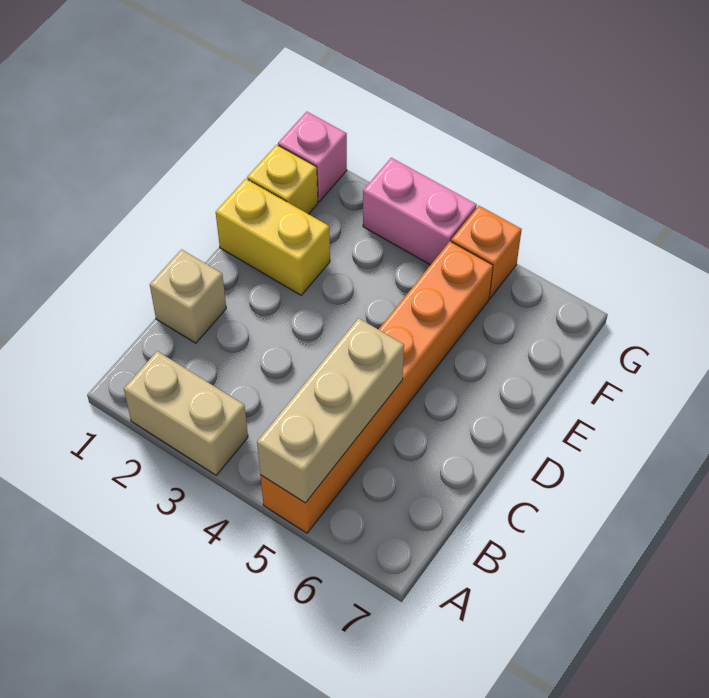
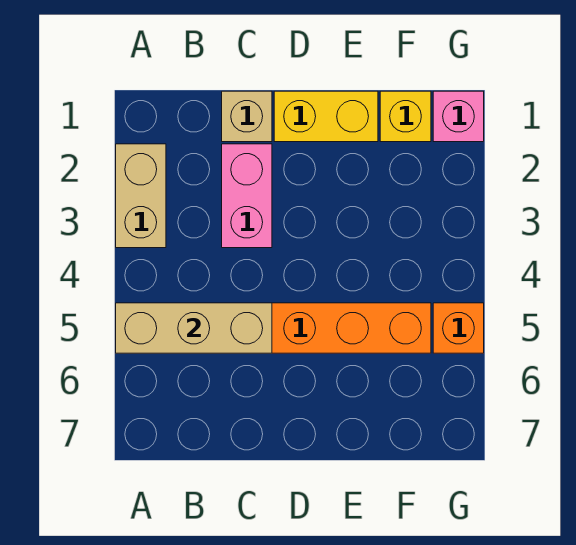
yellow brick E1:E2 level 1 -> yellow brick D1:E1 level 1
pink brick G3:G4 level 1 -> pink brick C2:C3 level 1

